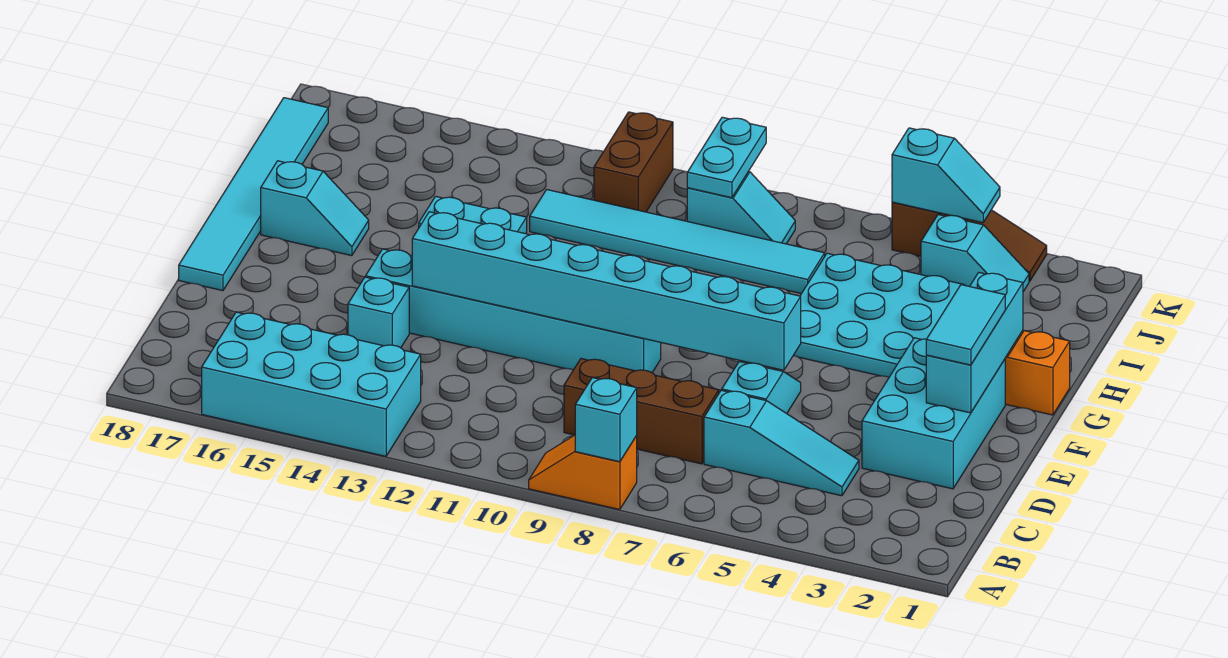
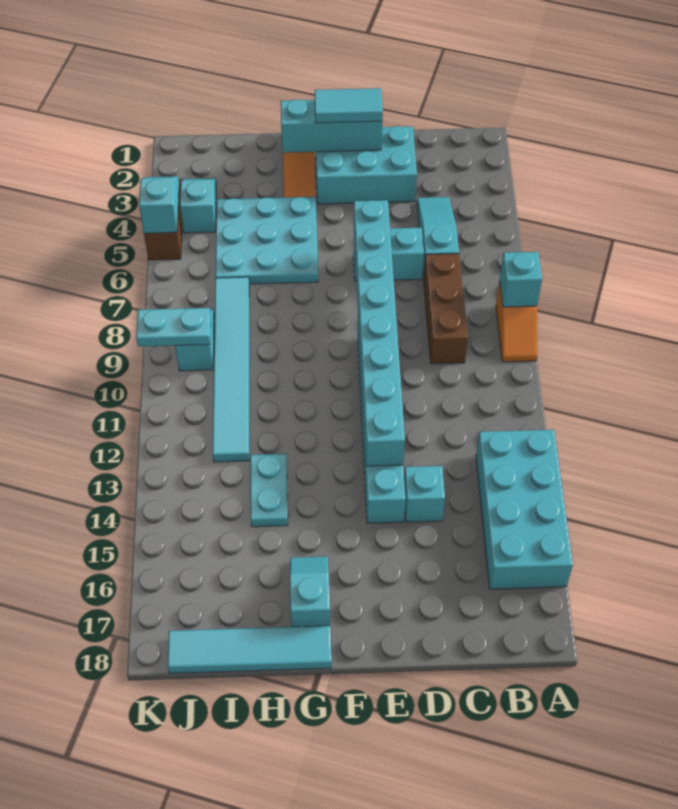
cyan tile E18:J18 level 1 -> cyan tile G18:J18 level 1
brown brick J11:K11 level 1 -> none

